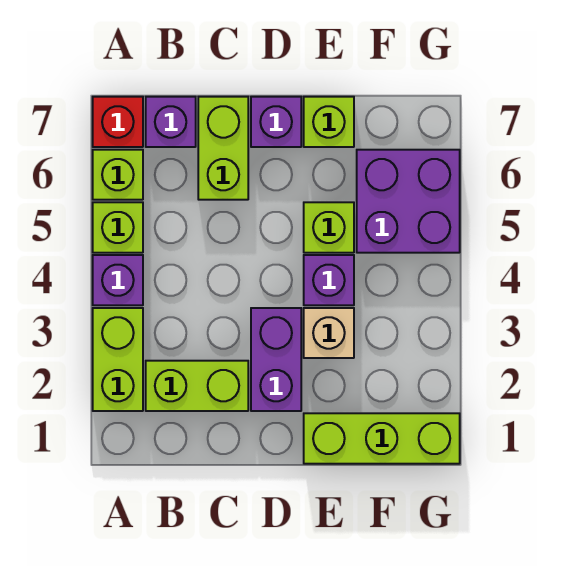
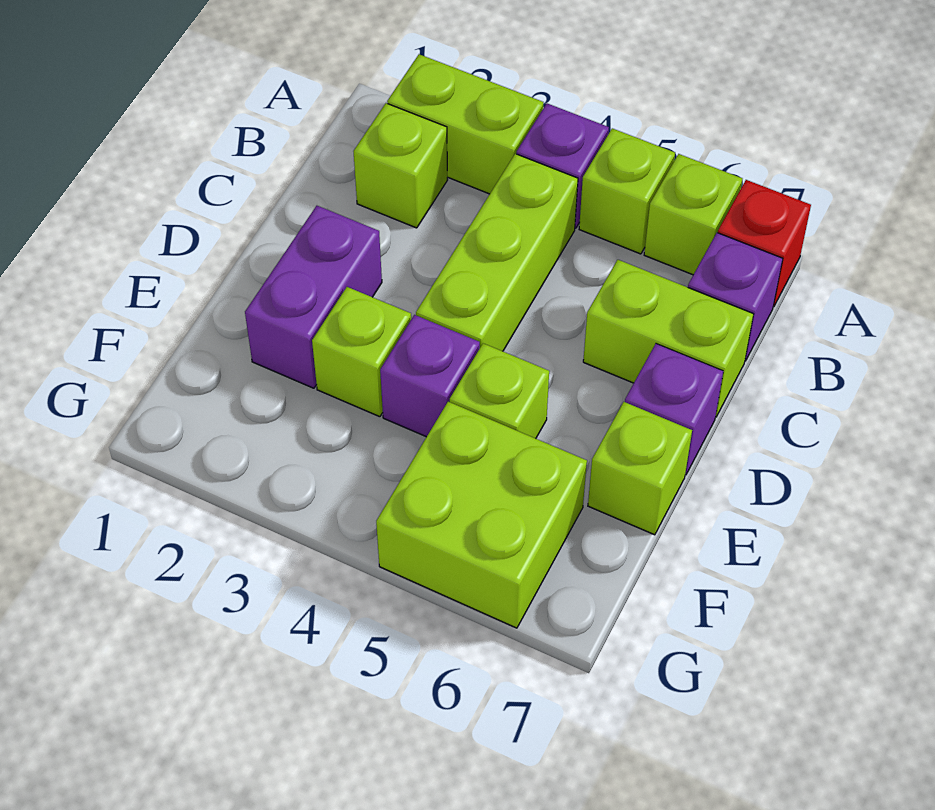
lime brick B2:C2 level 1 -> lime brick B2 level 1
purple brick D2:D3 level 1 -> purple brick D2:E2 level 1
lime brick E1:G1 level 1 -> lime brick B4:D4 level 1
tan brick E3 level 1 -> lime brick E3 level 1
purple brick F5:G6 level 1 -> lime brick F5:G6 level 1

